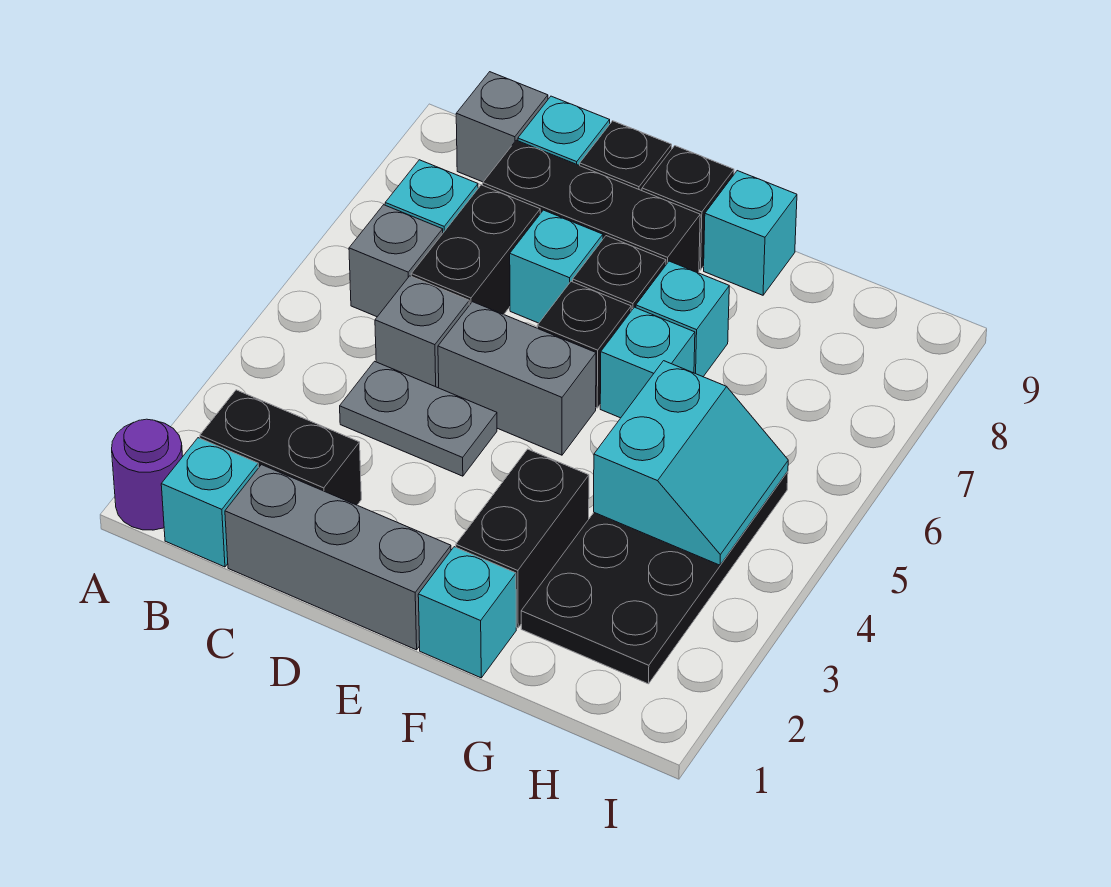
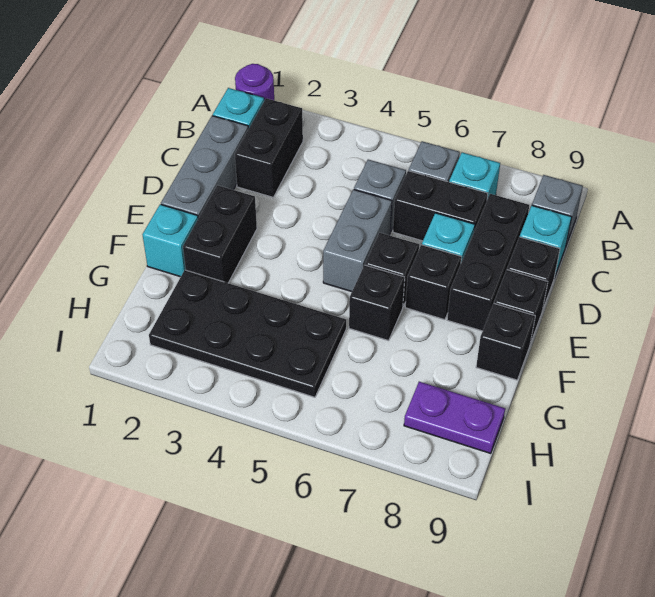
grey plate C4:D4 level 1 -> none
black brick F2:F3 level 1 -> black brick E2:F2 level 1
cyan brick F6 level 1 -> black brick F6 level 1
cyan brick F7 level 1 -> none
cyan brick F9 level 1 -> black brick F9 level 1
cyan slope G4:H5 level 2 top G -> none
none -> purple plate H8:H9 level 1

